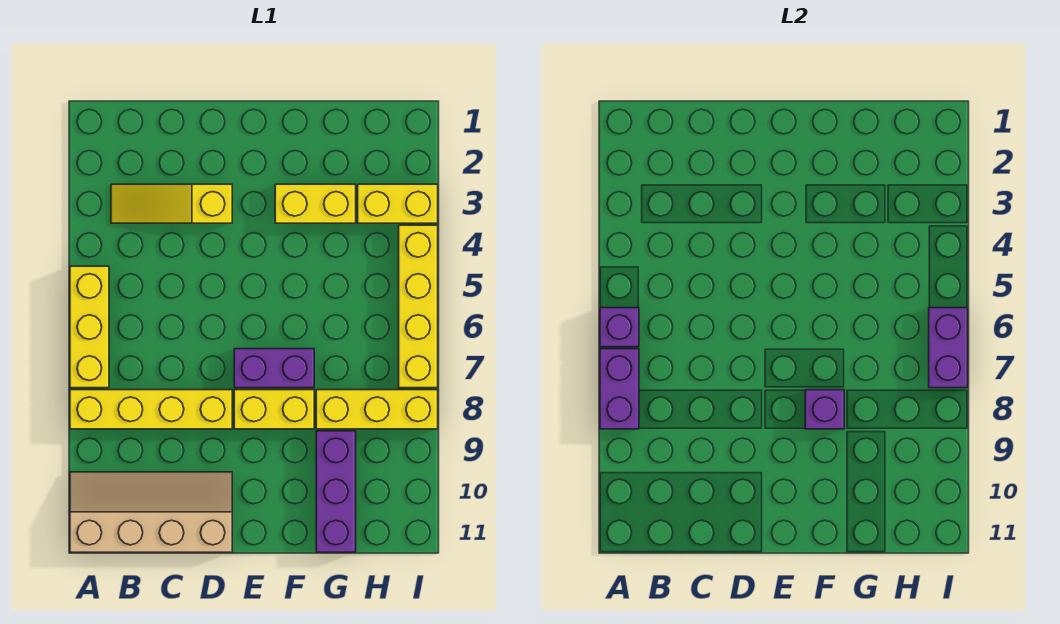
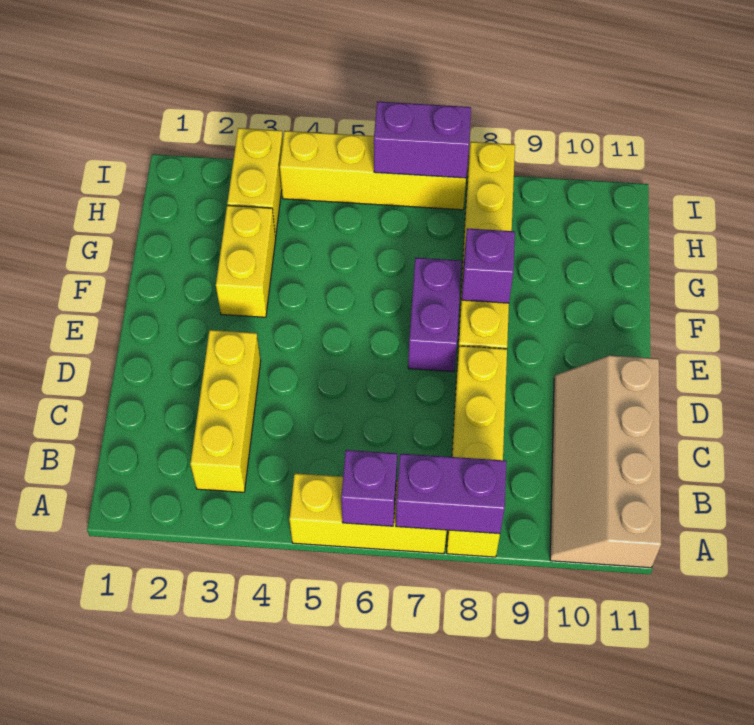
yellow slope B3:D3 level 1 top D -> yellow brick B3:D3 level 1
purple brick G9:G11 level 1 -> none

